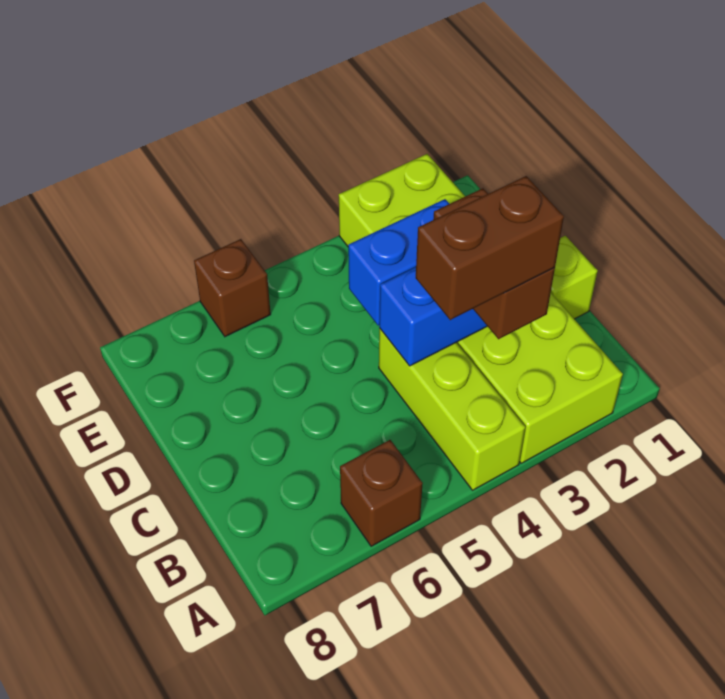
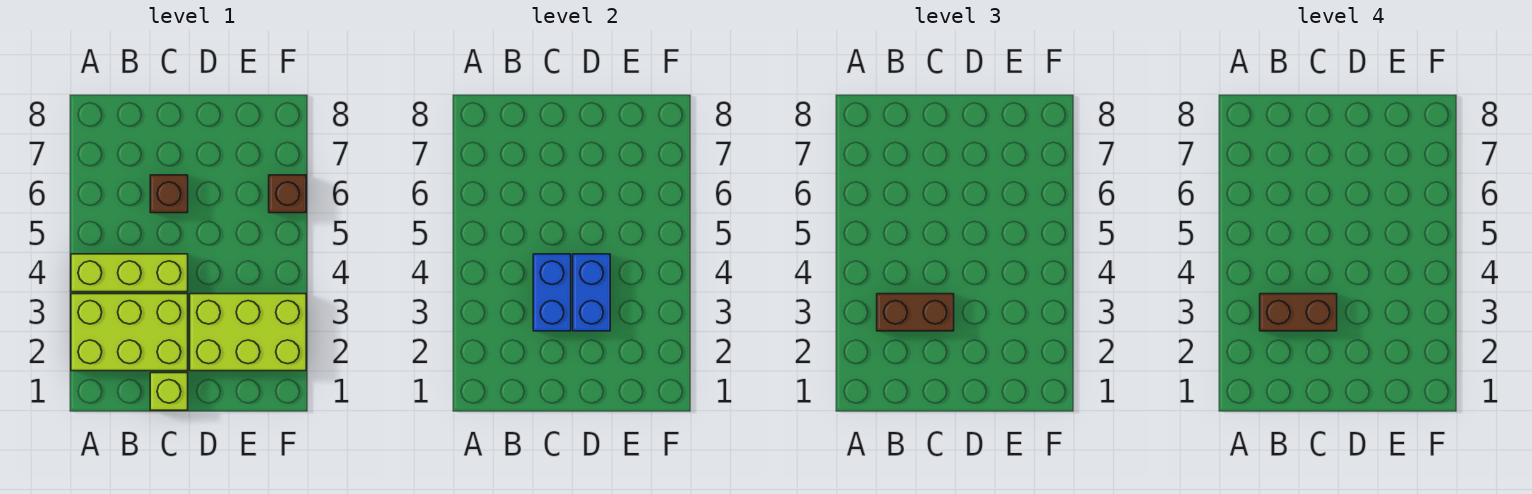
brown brick A6 level 1 -> brown brick C6 level 1
brown brick B3:B4 level 4 -> brown brick B3:C3 level 4

